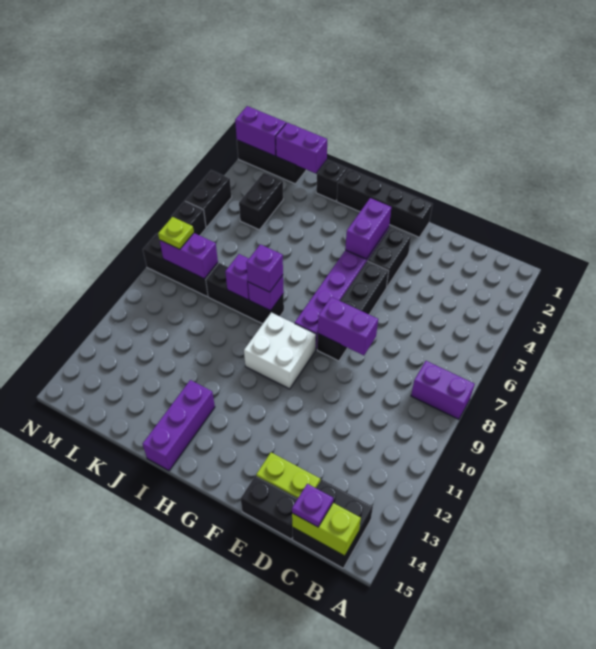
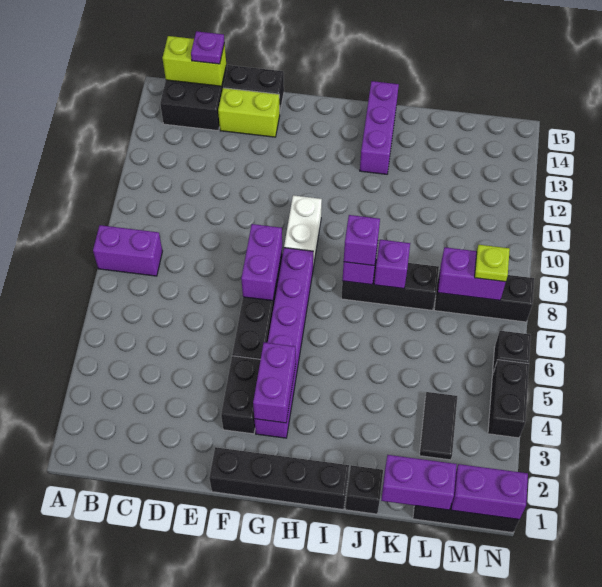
purple brick E8:F8 level 2 -> purple brick F7:F8 level 2
white brick G9:H10 level 1 -> white brick G9:G10 level 1
black brick L3:L4 level 1 -> black tile L3:L4 level 1

